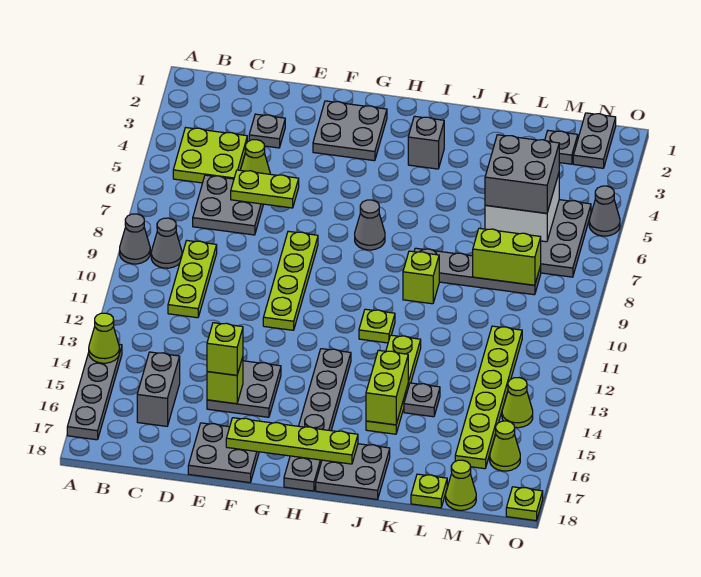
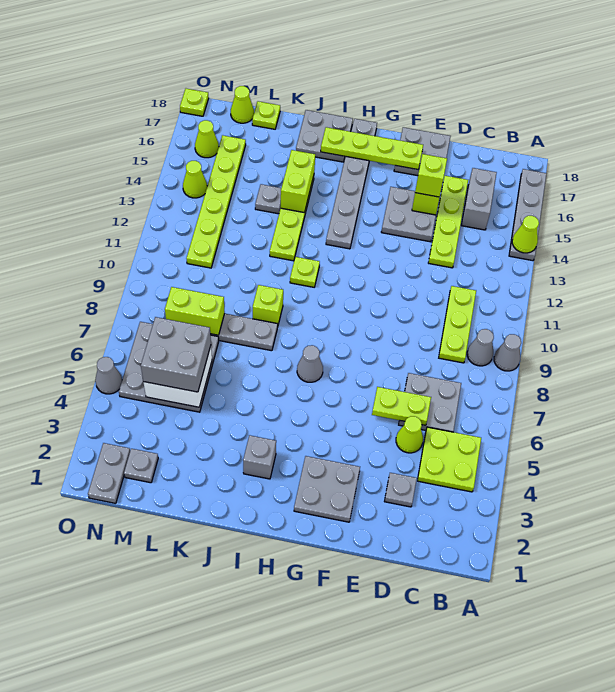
lime plate F8:F11 level 1 -> lime plate D13:D16 level 1

